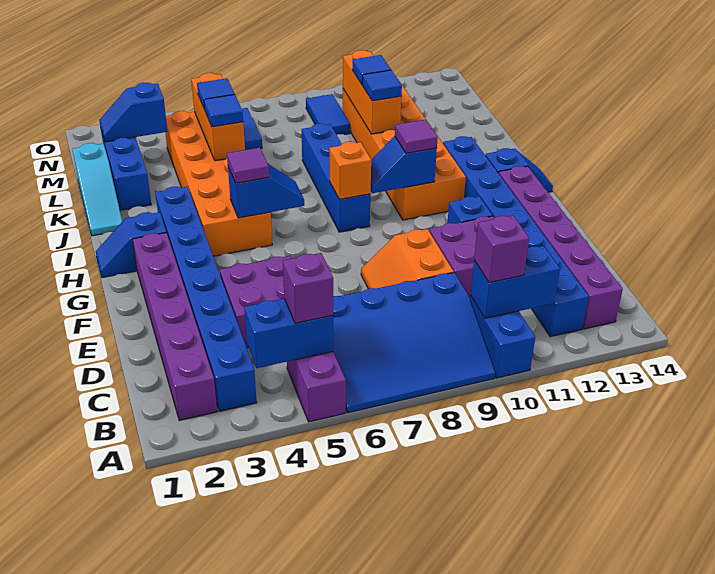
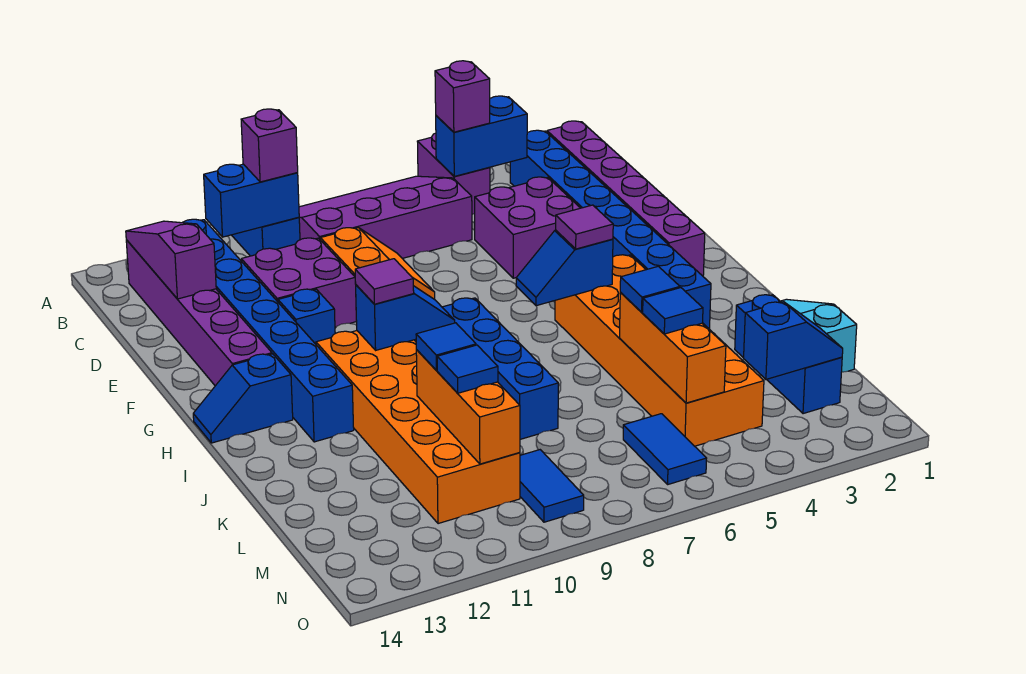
blue slope A6:C9 level 1 top C -> purple slope A6:C9 level 1 top C
none -> purple slope B13:D13 level 2 top D
blue slope H1:H2 level 1 top 2 -> none
orange brick H8 level 2 -> none

